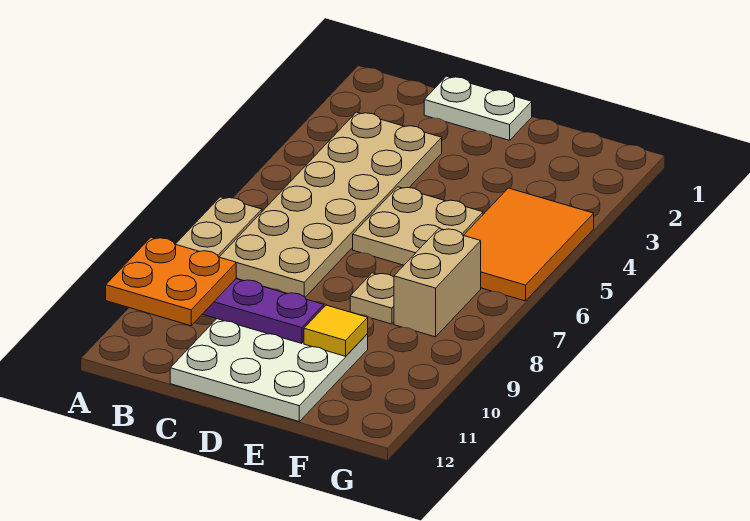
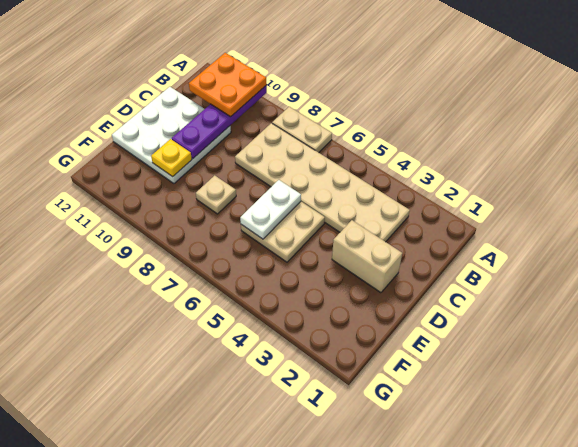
white plate C1:D1 level 1 -> white plate D6:E6 level 2
yellow tile E10 level 2 -> yellow plate E10 level 2
orange tile F4:G6 level 1 -> none
tan brick F7:F8 level 1 -> tan brick D2:D3 level 1

